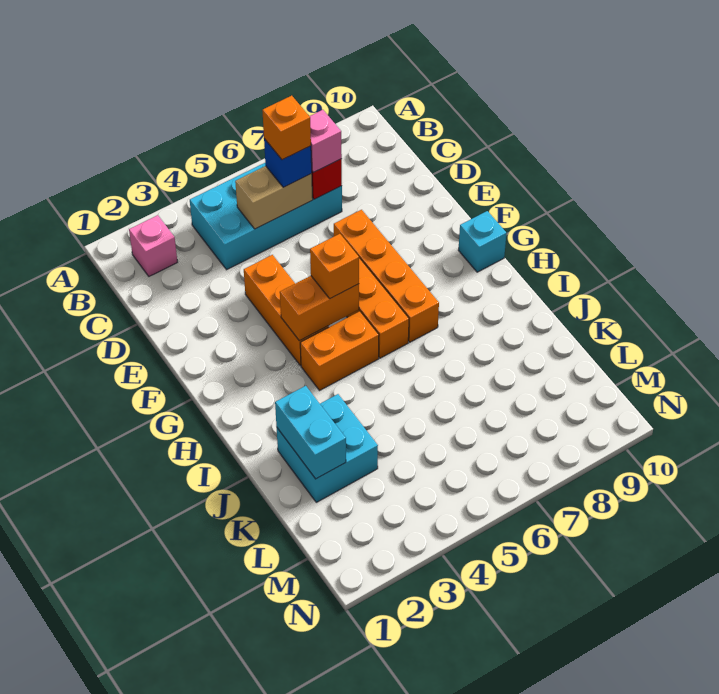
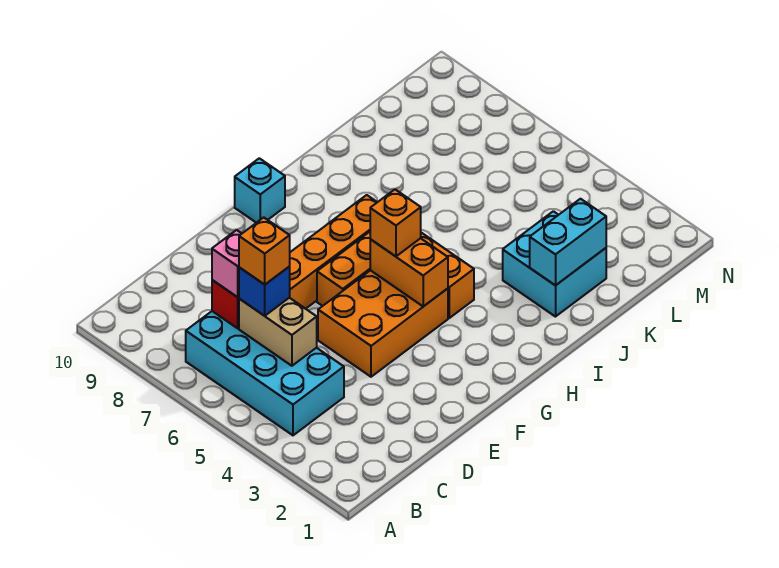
pink brick B2 level 1 -> none
orange brick E4:G4 level 1 -> orange brick E4:G5 level 1

